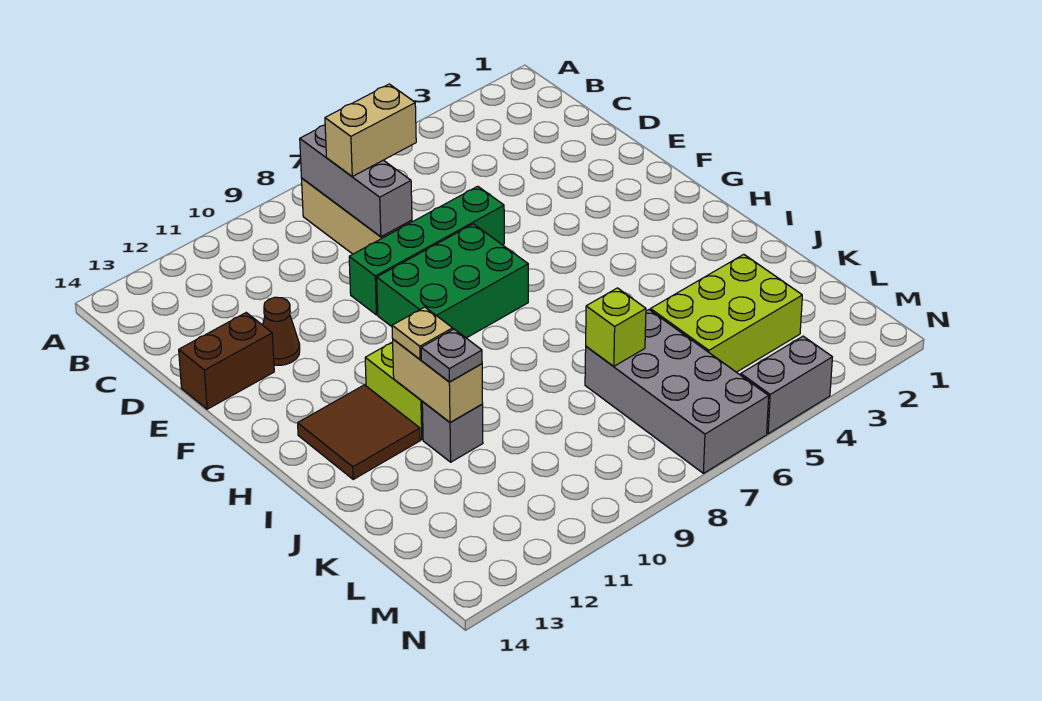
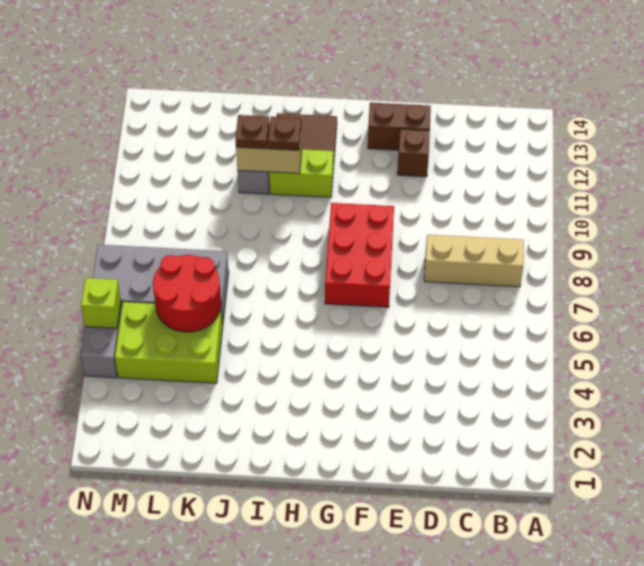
grey brick B8:D8 level 2 -> none
tan brick C7:C8 level 3 -> none
green brick E6:E9 level 1 -> none
brown cone E12 level 1 -> brown brick E12 level 1
brown brick E13:E14 level 1 -> brown brick E13:F13 level 1
green brick F7:G9 level 1 -> red brick F7:G9 level 1
tan plate I11 level 3 -> brown plate I11 level 3
grey plate J11 level 3 -> brown plate J11 level 3
lime brick K3:L5 level 1 -> lime brick K4:M5 level 1
none -> red round brick K5:L6 level 2
lime brick K7 level 2 -> lime brick N5 level 2

